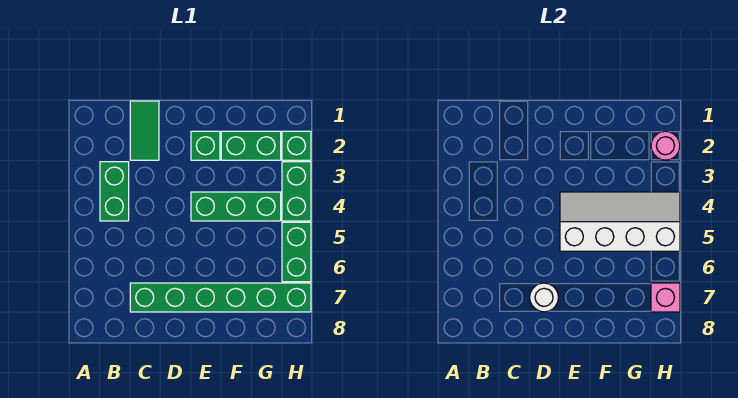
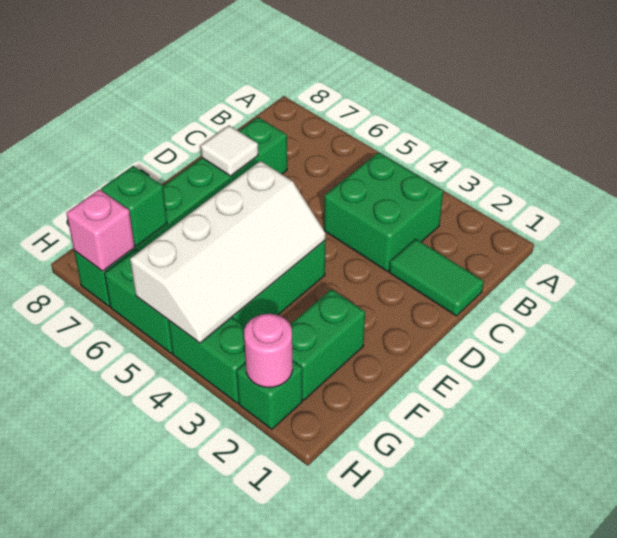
green brick B3:B4 level 1 -> green brick B3:C4 level 1
white round brick D7 level 2 -> white tile D7 level 2
green brick E2 level 1 -> green brick G7 level 2

